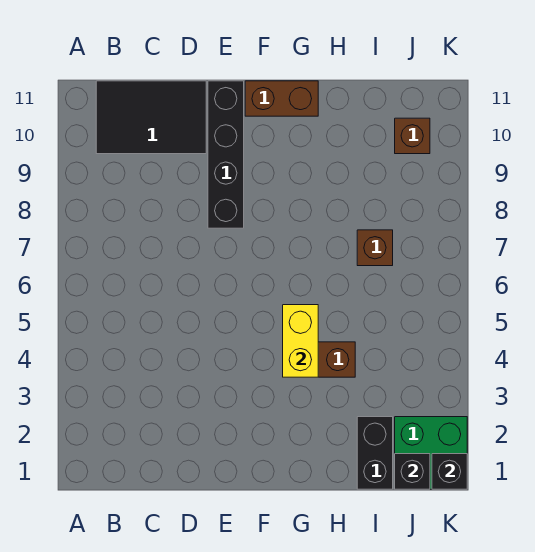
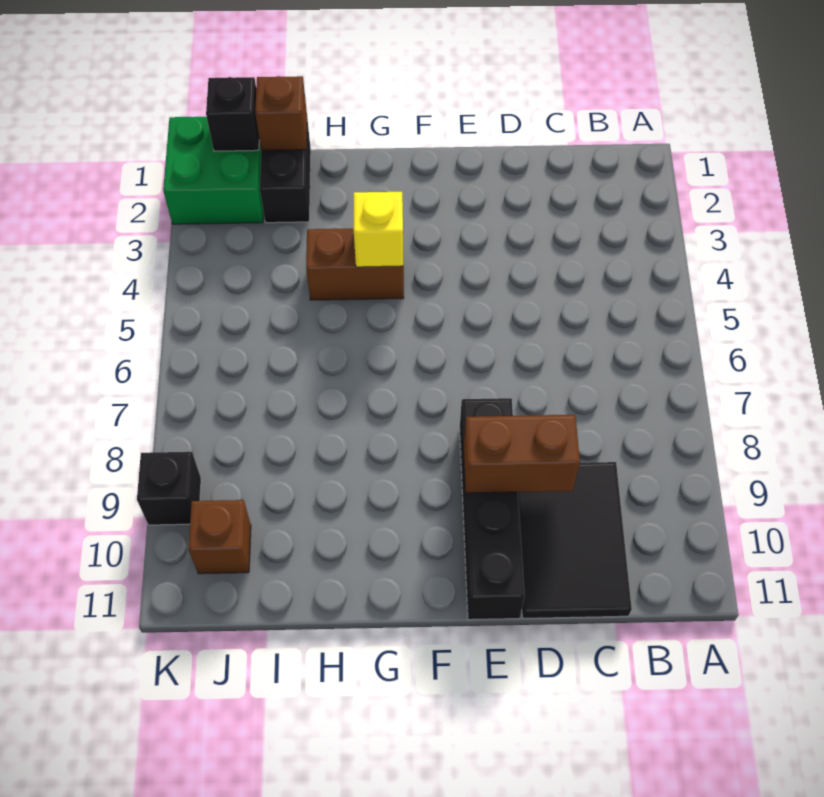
black tile B10:D11 level 1 -> black tile C9:D11 level 1
brown brick F11:G11 level 1 -> brown brick D9:E9 level 2
yellow brick G4:G5 level 2 -> yellow brick G4 level 2
brown brick I7 level 1 -> brown brick I1 level 2
black brick K1 level 2 -> black brick K9 level 1

